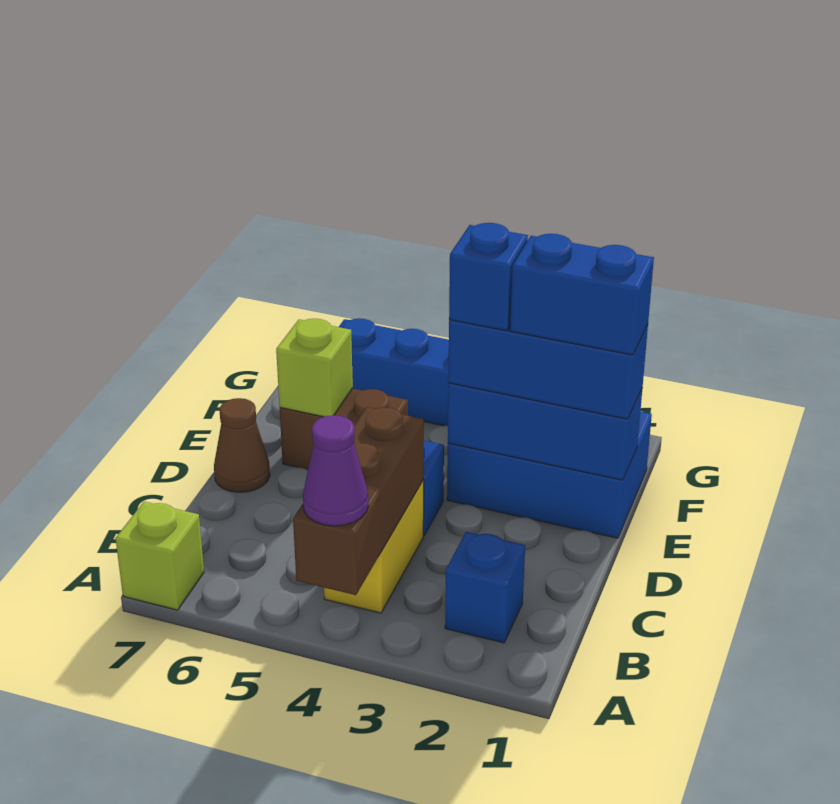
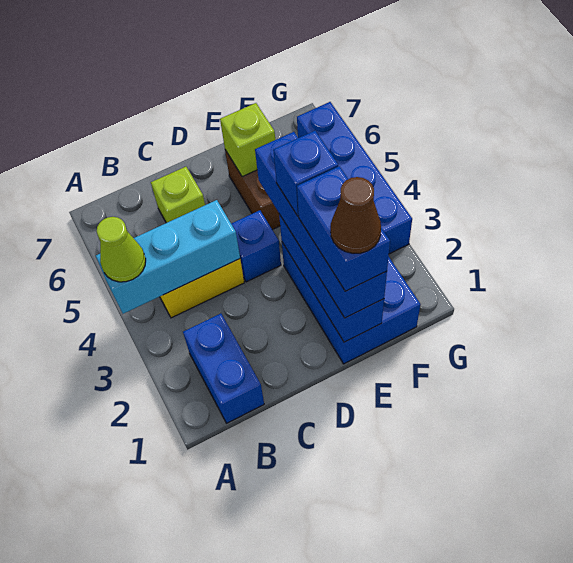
brown brick A4:C4 level 2 -> cyan brick A4:C4 level 2
purple cone A4 level 3 -> lime cone A4 level 3
lime brick A7 level 1 -> lime brick C6 level 1
blue brick B2 level 1 -> blue brick B1:B2 level 1
brown cone D7 level 1 -> brown cone E1 level 5
blue brick E1:E3 level 3 -> blue brick E1:E4 level 3

